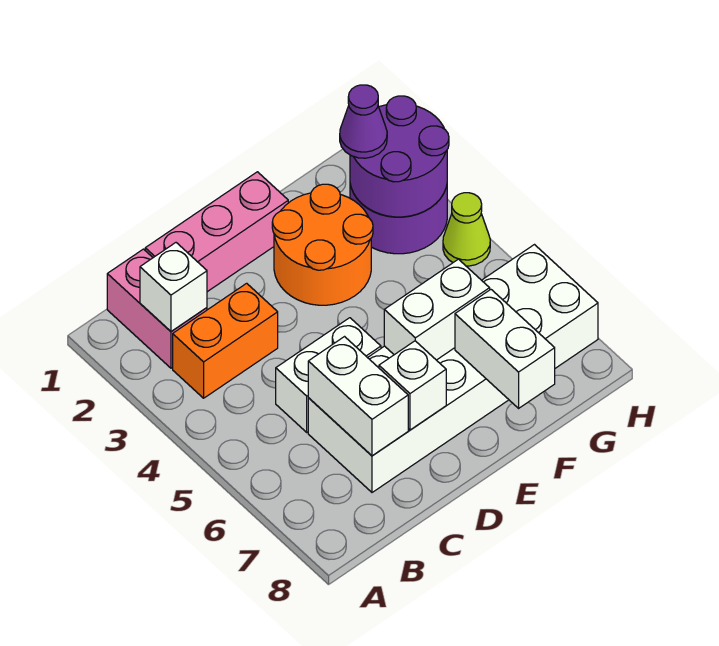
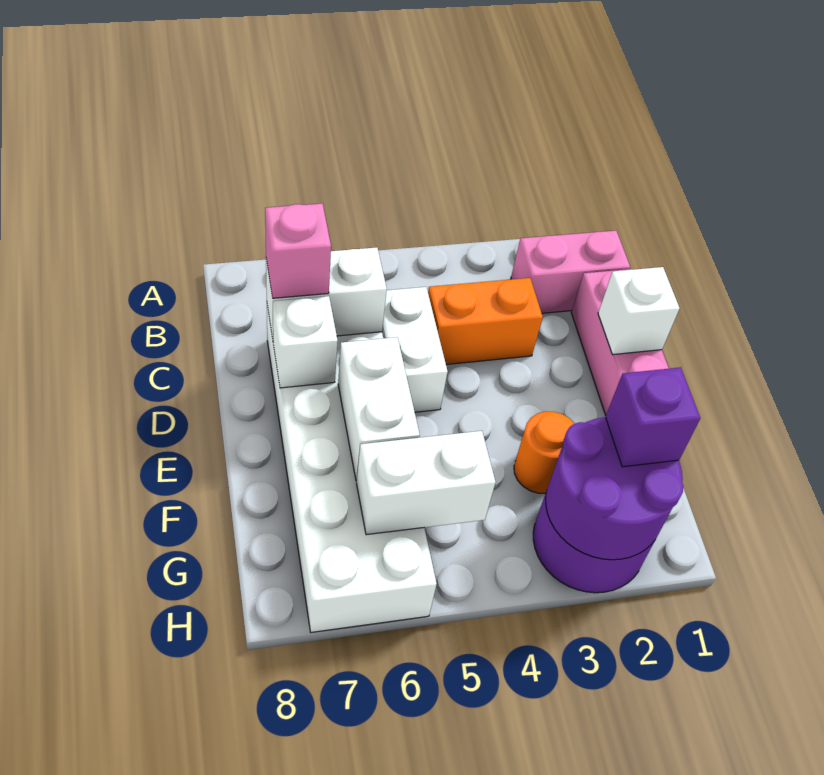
white brick B2 level 2 -> white brick D1 level 2
orange brick B3:C3 level 1 -> orange brick C3:C4 level 1
none -> pink brick C7 level 3
orange round brick E2:F3 level 1 -> orange round brick F3 level 1
white brick F7:F8 level 2 -> white brick G5:G6 level 2
purple cone G2 level 3 -> purple brick G2 level 3
lime cone H4 level 1 -> none

